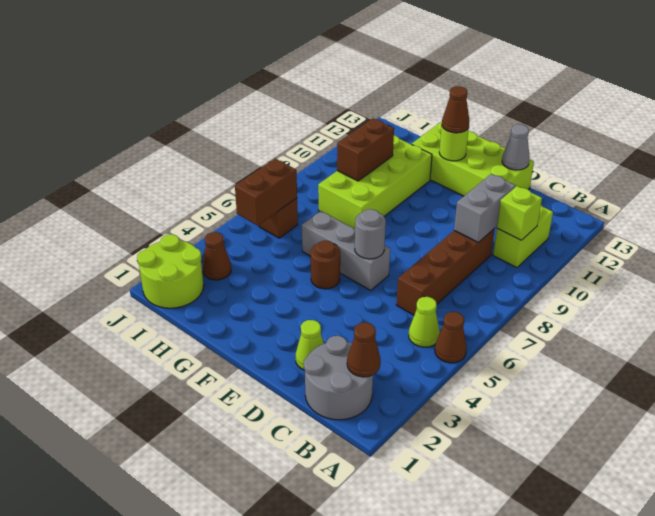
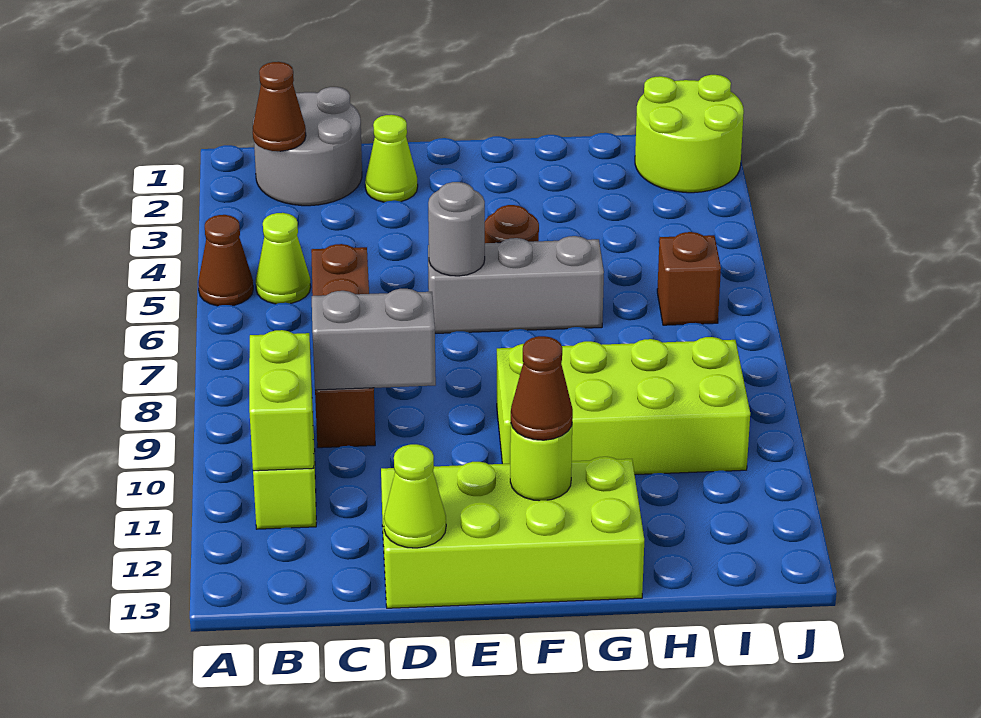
lime brick B10 level 2 -> lime brick B10:B11 level 2
grey brick C9:C10 level 2 -> grey brick C9:D9 level 2
grey cone D13 level 2 -> lime cone D13 level 2
lime brick G8:H11 level 1 -> lime brick F9:I10 level 1
brown brick H9:H10 level 2 -> none
brown cone I3 level 1 -> none
brown brick I5:I6 level 2 -> none

